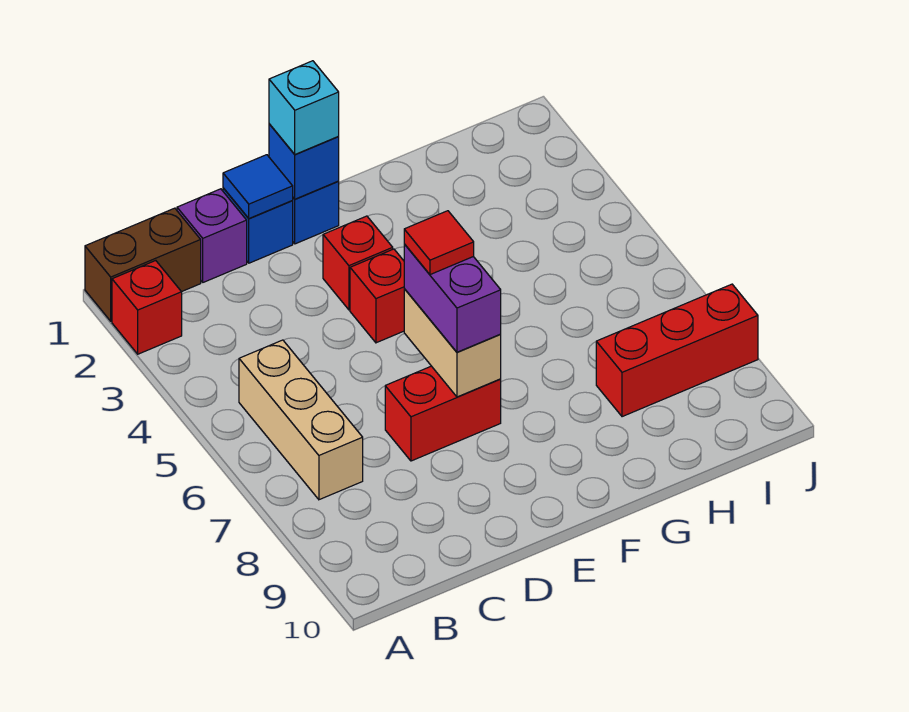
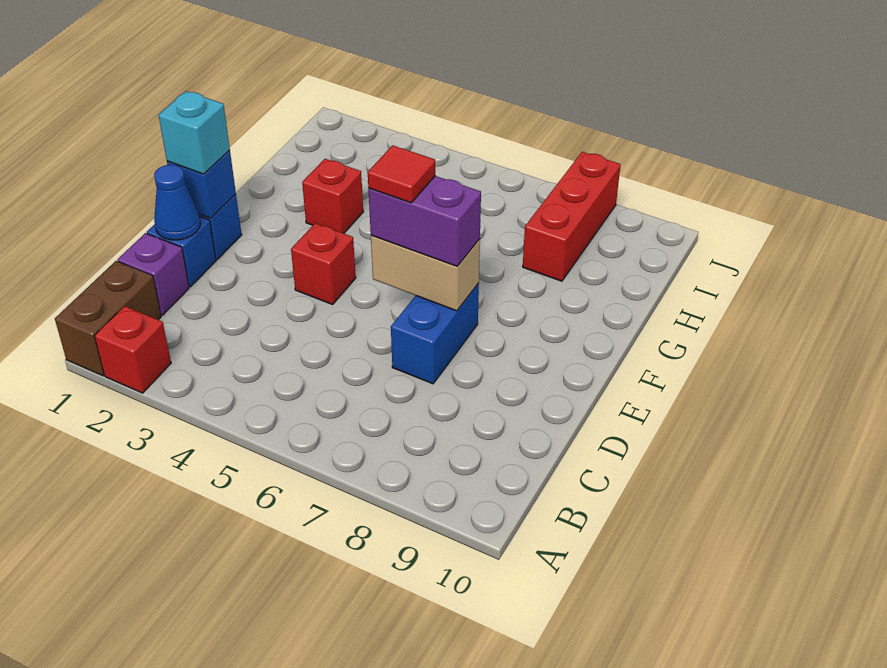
tan brick B5:B7 level 1 -> none
blue tile D1 level 2 -> blue cone D1 level 2
red brick D7:E7 level 1 -> blue brick D7:E7 level 1
red brick E3 level 1 -> red brick G3 level 1

